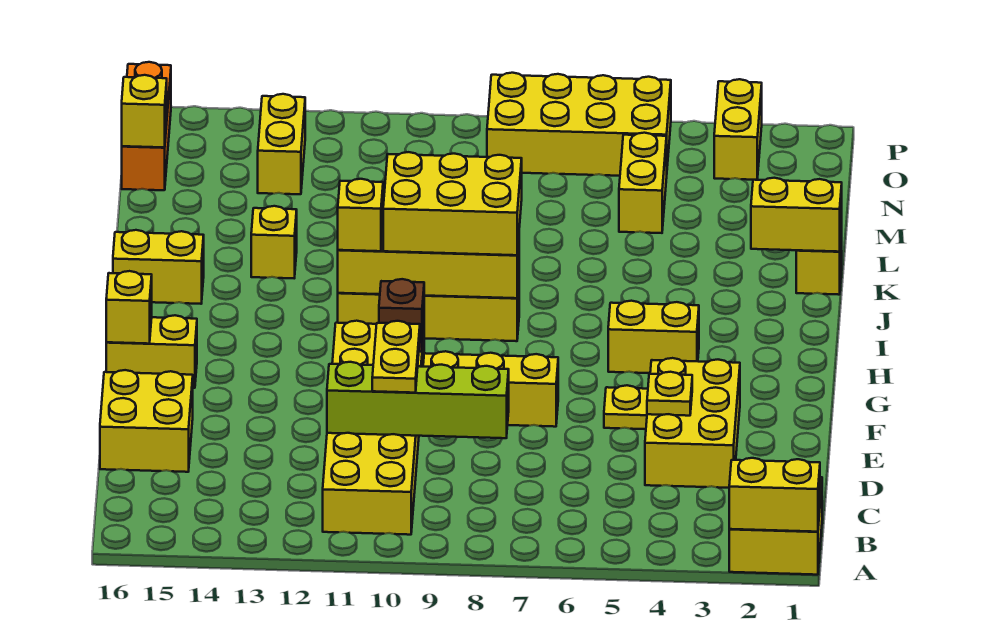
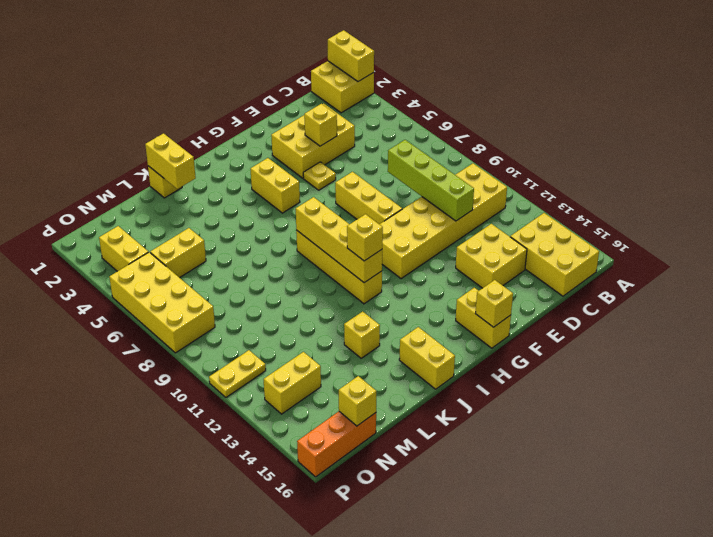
yellow plate D10:E10 level 3 -> yellow plate O11:P11 level 1
yellow brick D15:E16 level 1 -> yellow brick D13:E14 level 1
yellow plate E4 level 2 -> yellow brick E4 level 2
brown brick G10 level 2 -> none
yellow brick I8:J10 level 3 -> yellow brick B14:C16 level 1
yellow brick O3:P3 level 1 -> yellow brick O3:O4 level 1

